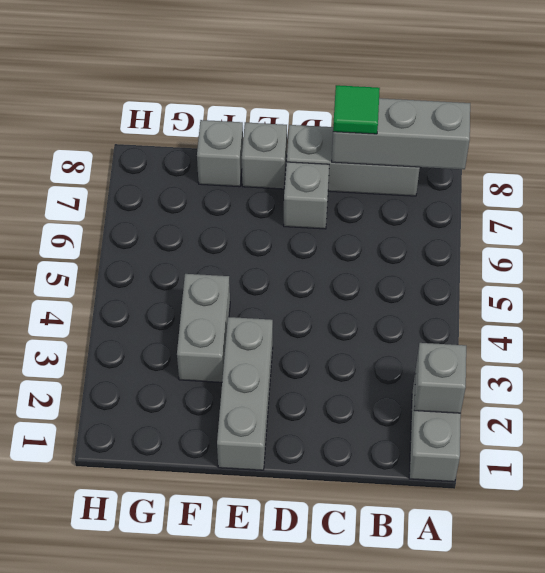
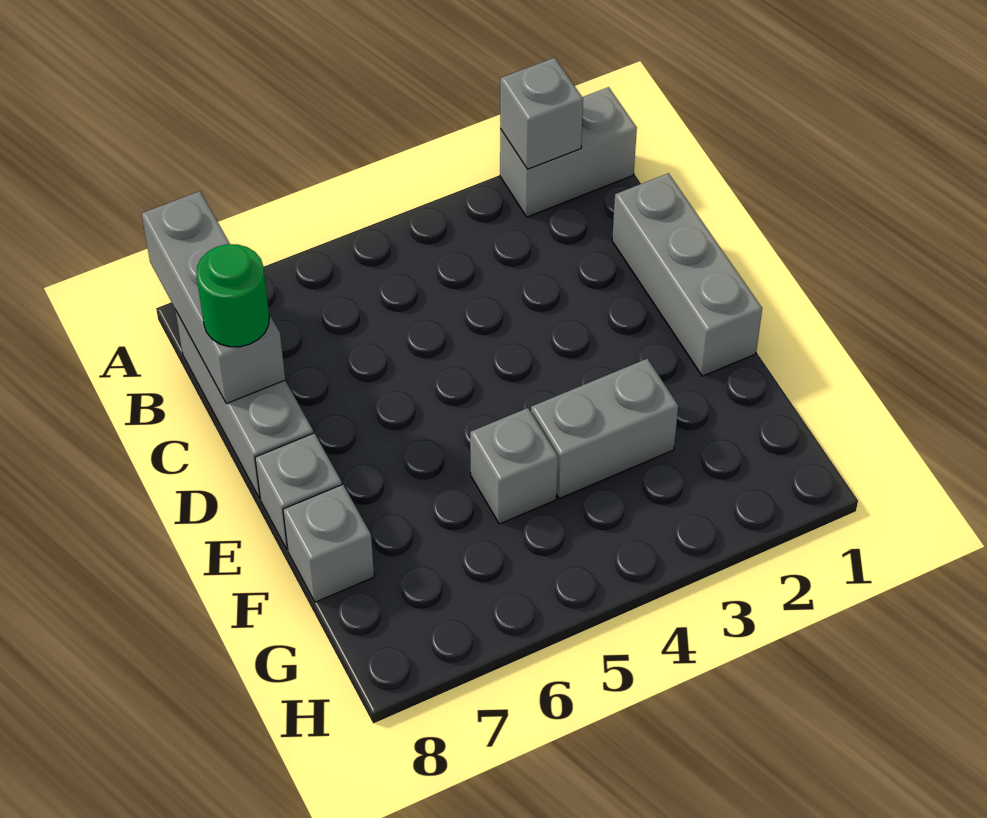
green tile C8 level 3 -> green round brick C8 level 3
grey brick D7 level 1 -> grey brick F5 level 1
grey brick E1:E3 level 1 -> grey brick C1:E1 level 1

